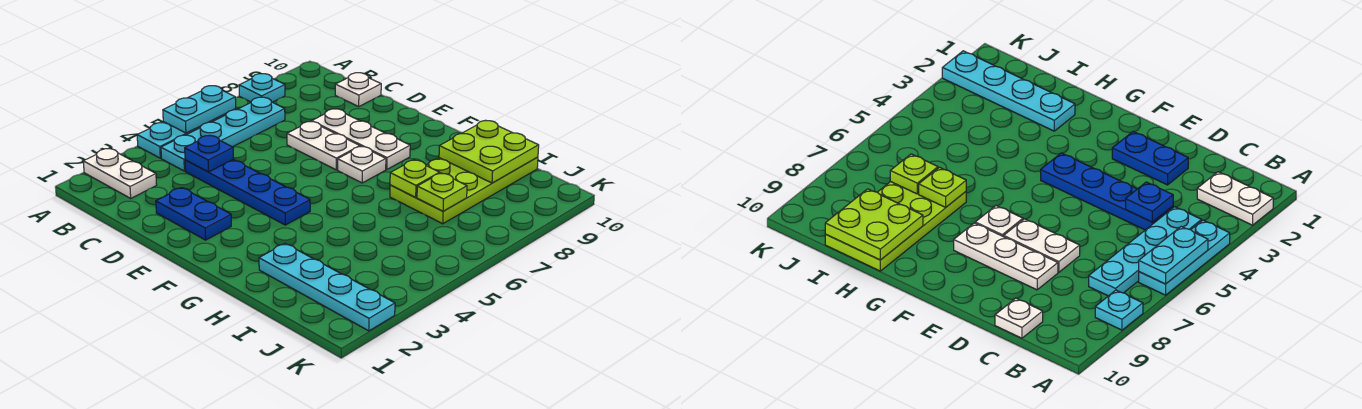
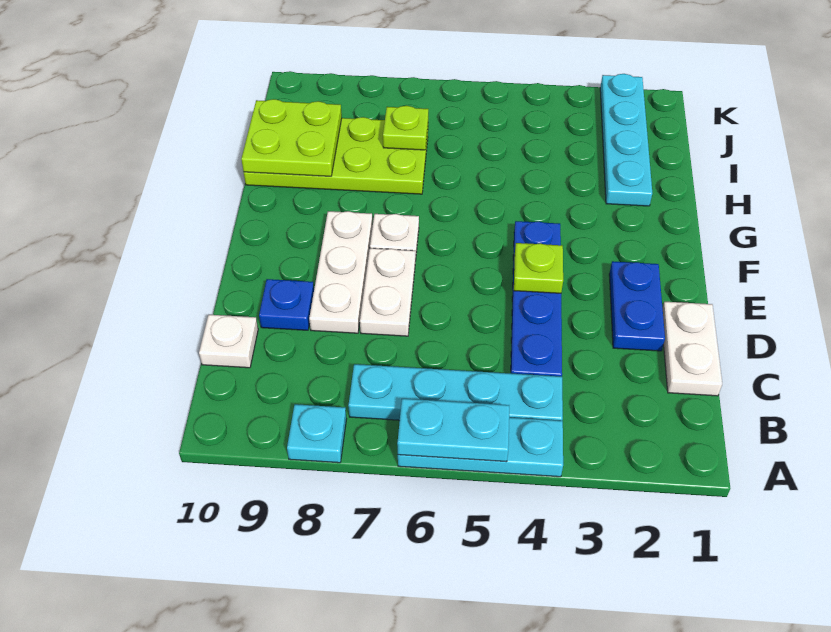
white plate A2:B2 level 1 -> white plate C1:D1 level 1
blue plate C4 level 2 -> blue plate D9 level 1
lime plate H7 level 2 -> lime plate E4 level 2

